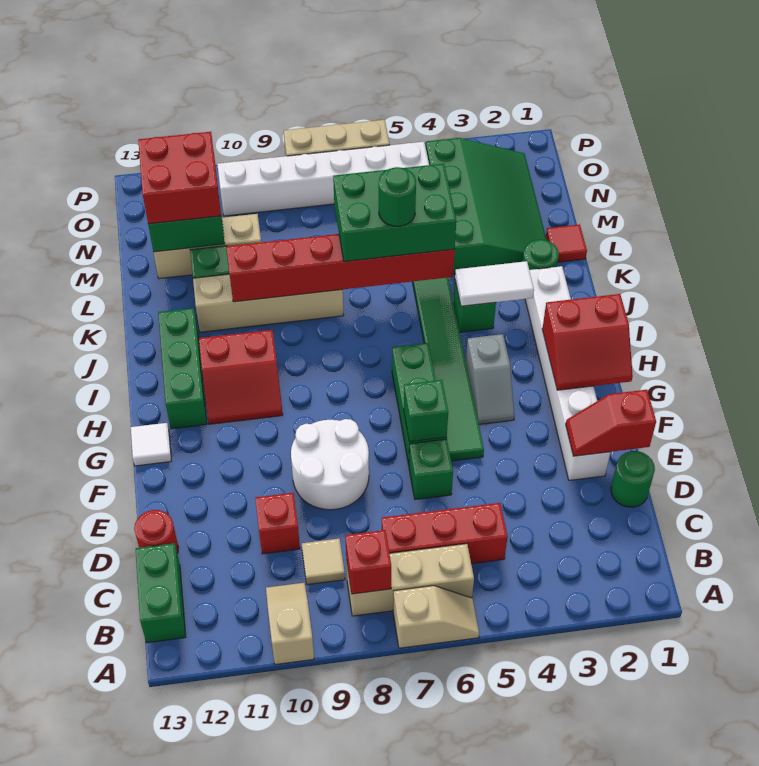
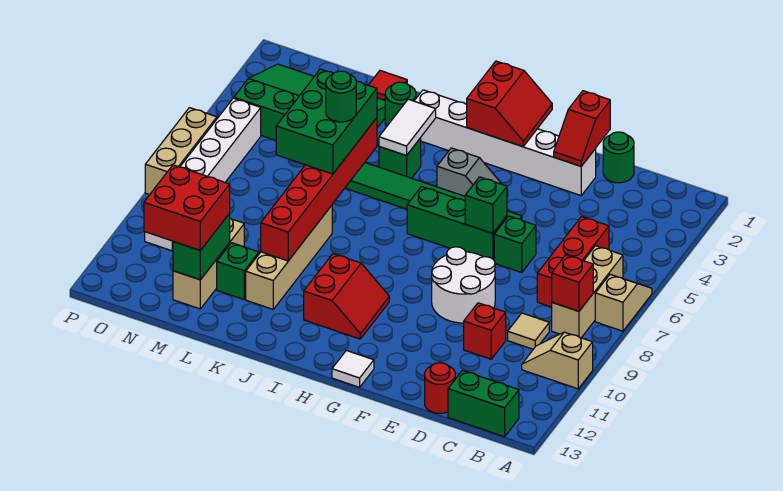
green brick H12:J12 level 1 -> none

